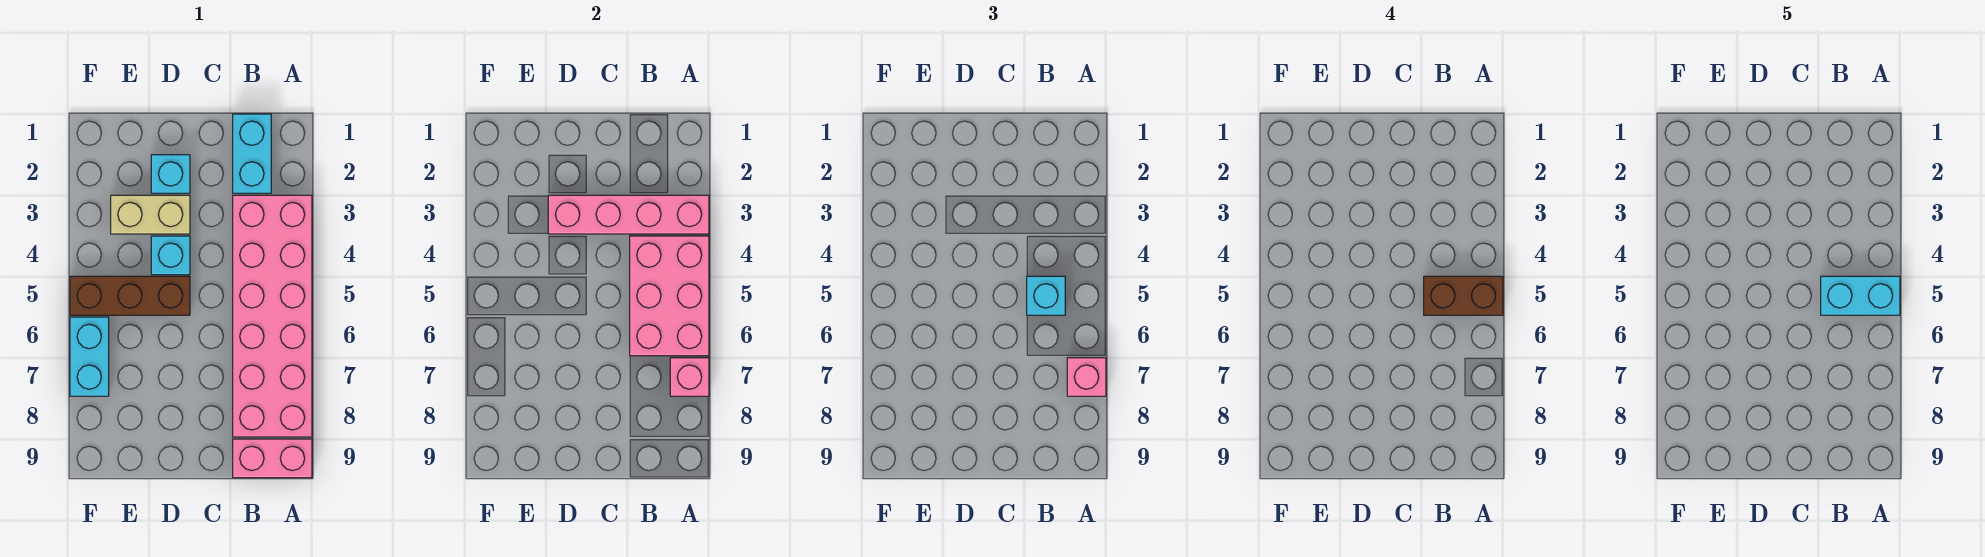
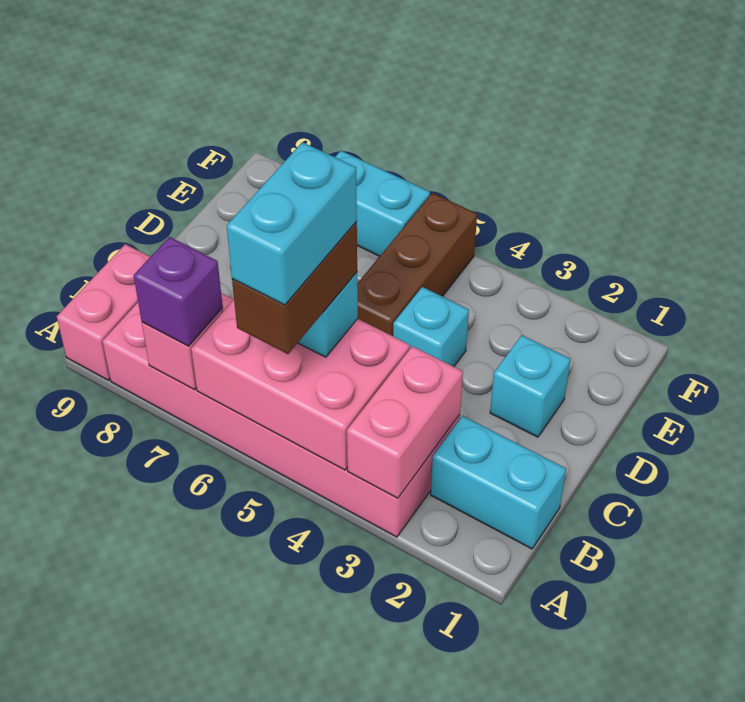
pink brick A3:D3 level 2 -> pink brick A3:B3 level 2
pink brick A7 level 3 -> purple brick A7 level 3
tan brick D3:E3 level 1 -> none

